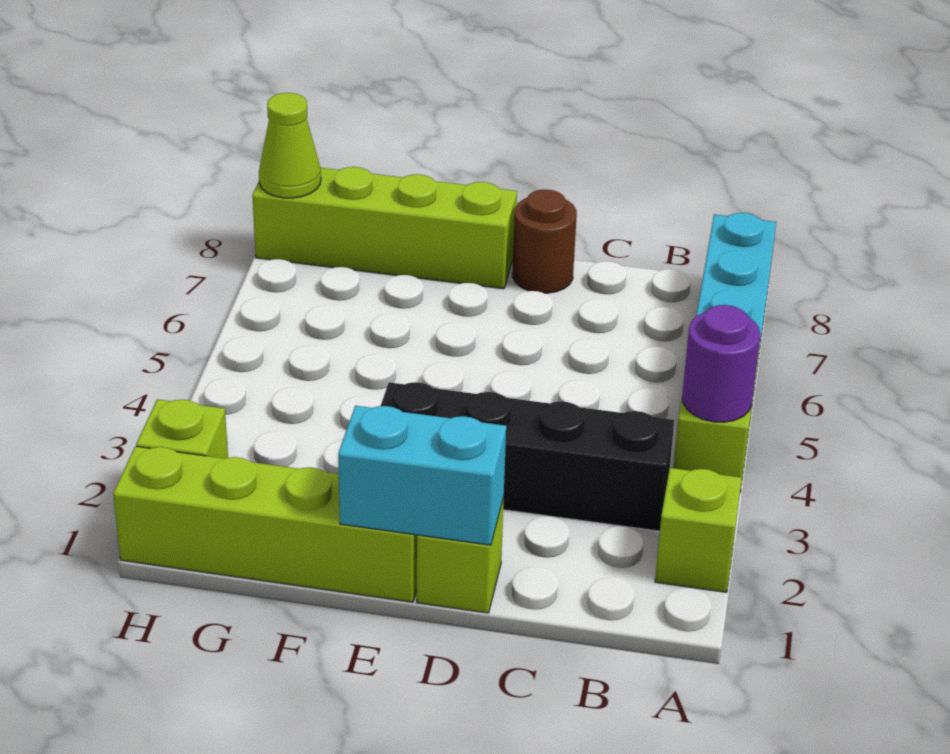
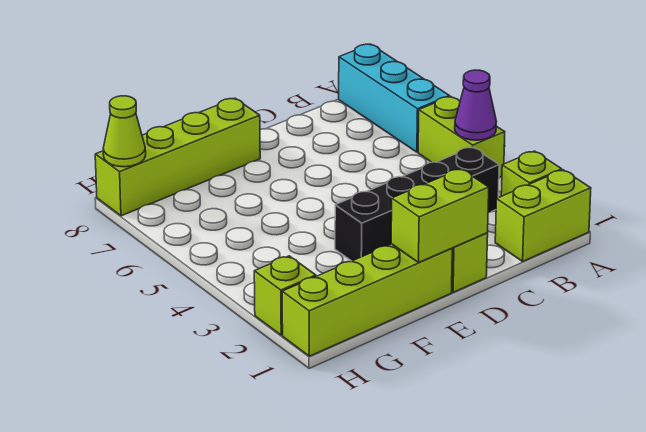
none -> lime brick A1:B1 level 1
purple round brick A4 level 2 -> purple cone A4 level 2
cyan brick D1:E1 level 2 -> lime brick D1:E1 level 2
brown round brick D8 level 1 -> none

